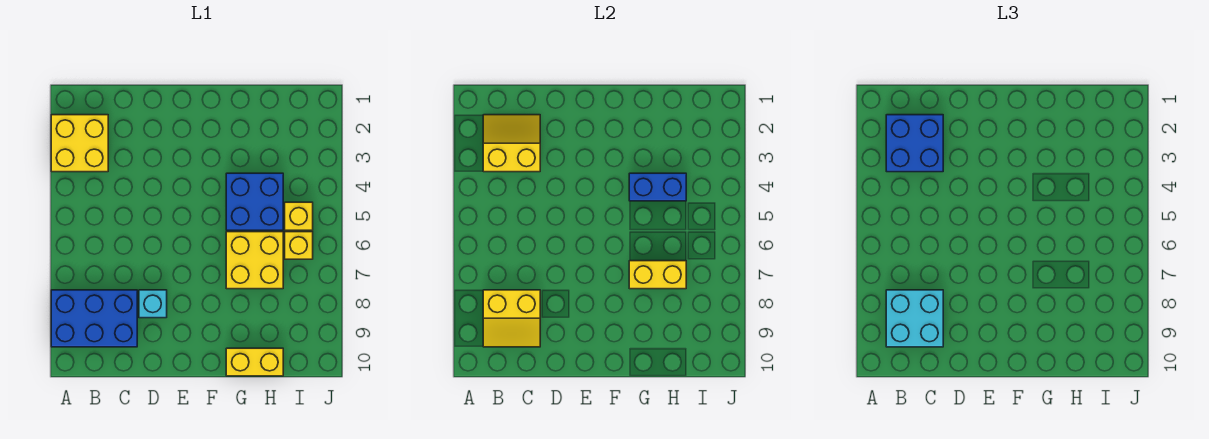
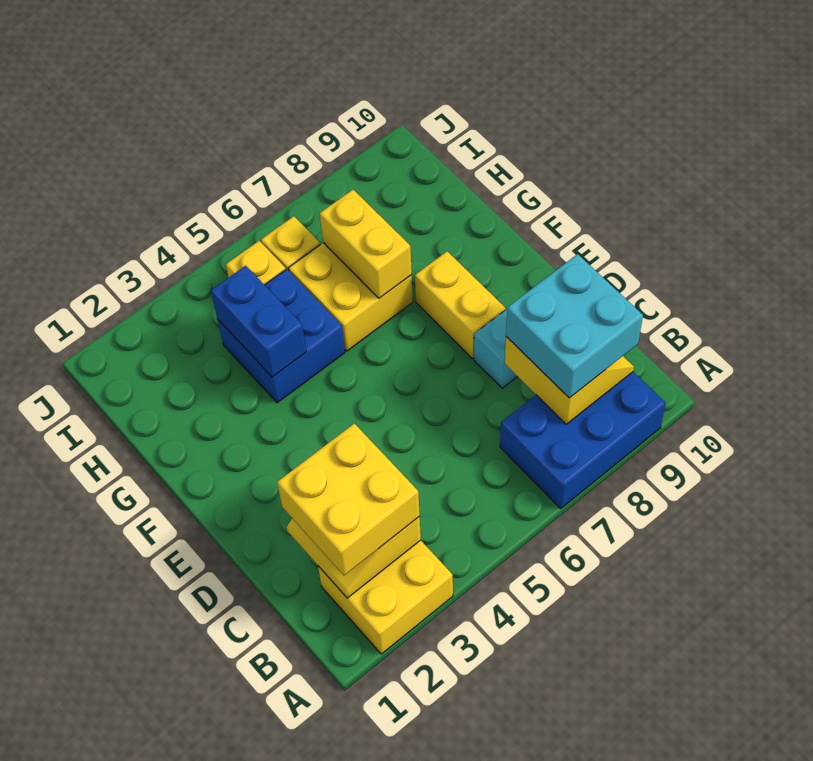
blue brick A8:C9 level 1 -> blue brick A7:B9 level 1
blue brick B2:C3 level 3 -> yellow brick B2:C3 level 3
yellow brick G10:H10 level 1 -> yellow brick E8:F8 level 1

